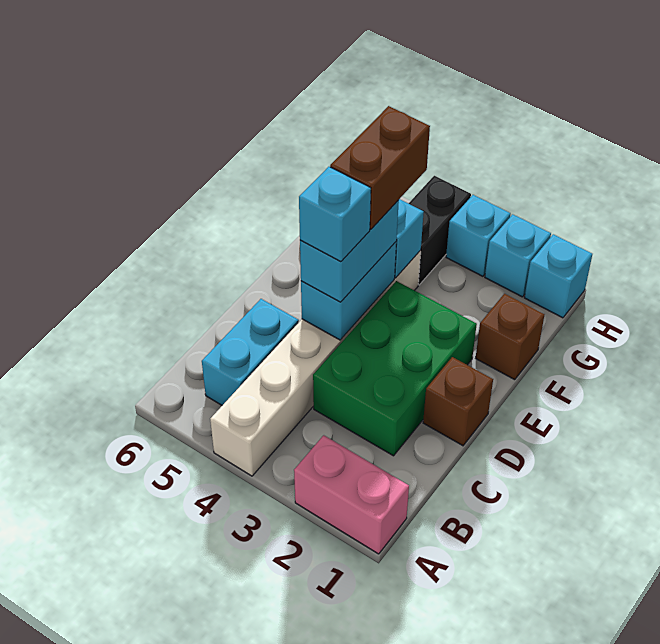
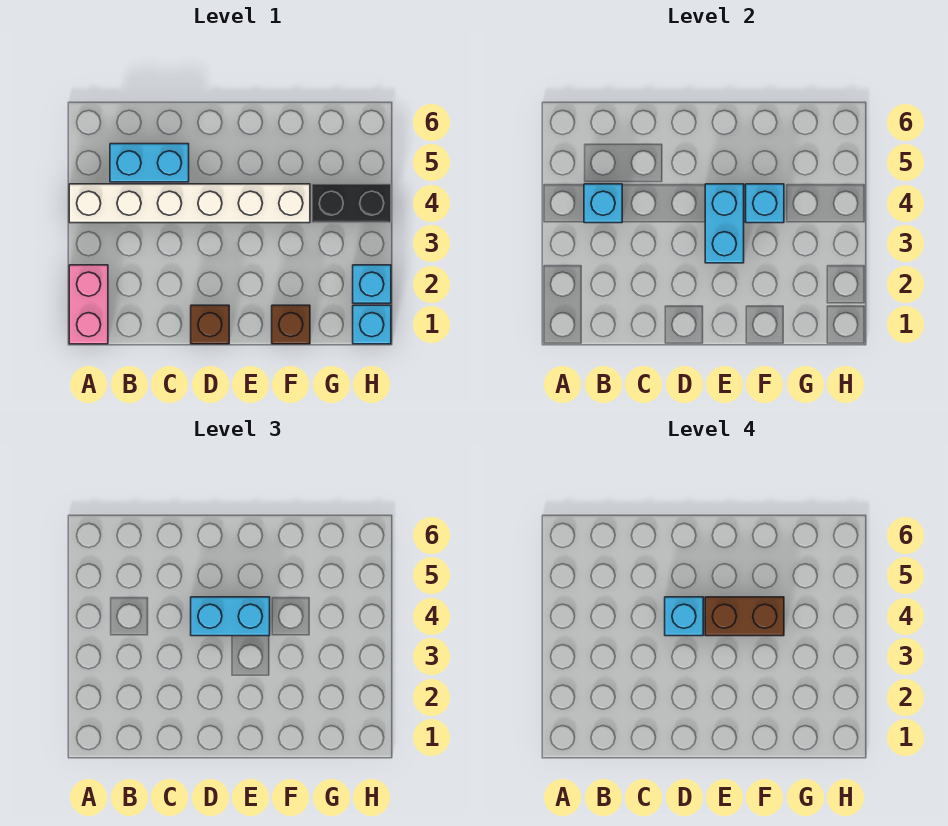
green brick C2:E3 level 1 -> none
cyan brick D4:E4 level 2 -> cyan brick E3:E4 level 2
cyan brick H3 level 1 -> cyan brick B4 level 2

